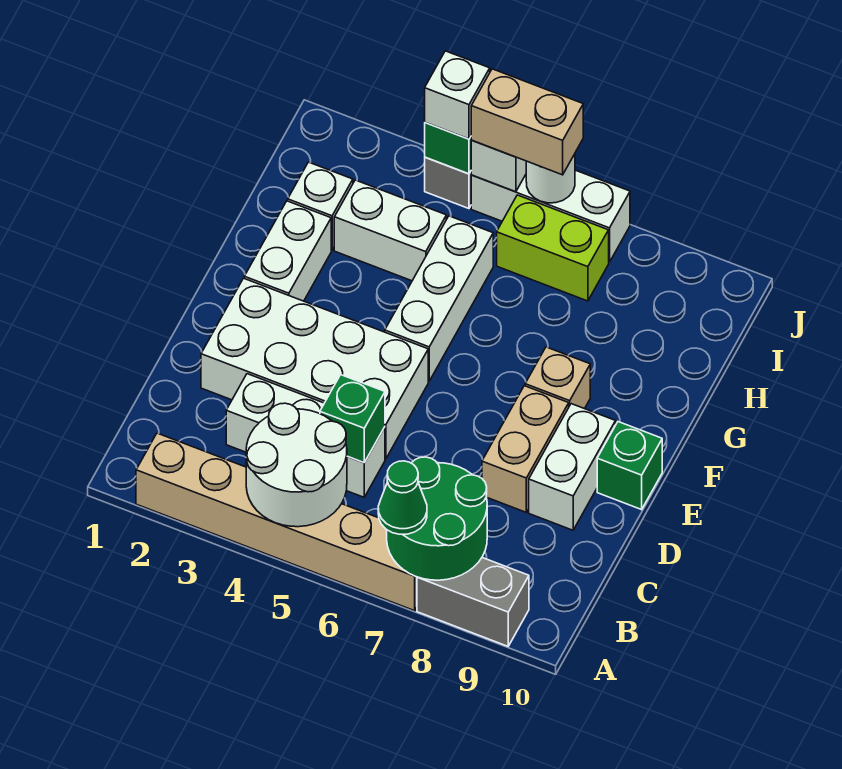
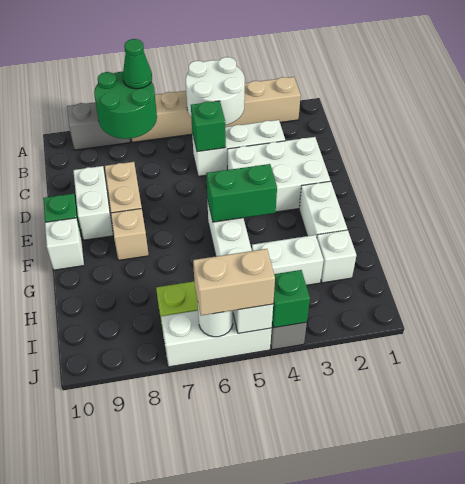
white brick D2:E5 level 1 -> white brick D2:E4 level 1
none -> green brick F4:F5 level 2
white brick J4 level 3 -> white brick F10 level 1

